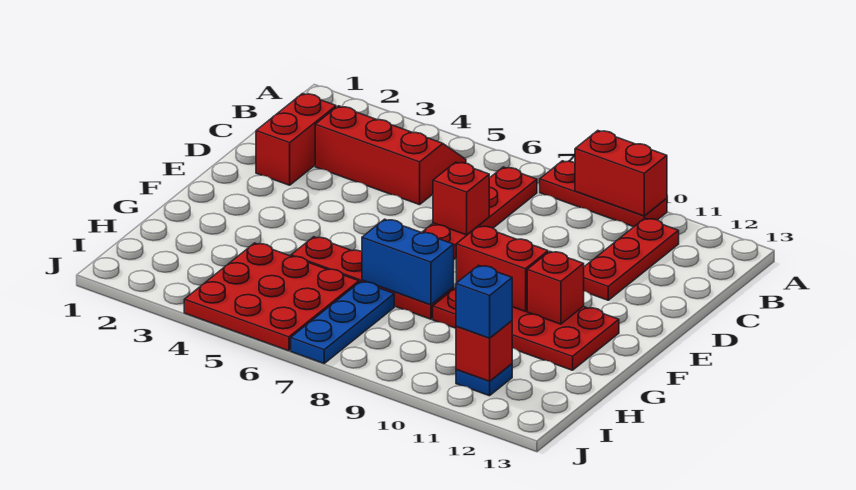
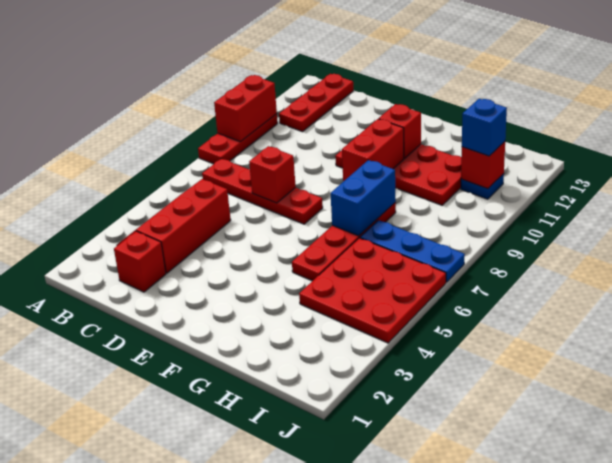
red plate B11:D11 level 1 -> red plate B11:B13 level 1
red brick C2:D2 level 1 -> red brick C2 level 1
red plate F9:G12 level 1 -> red plate E10:H11 level 1

